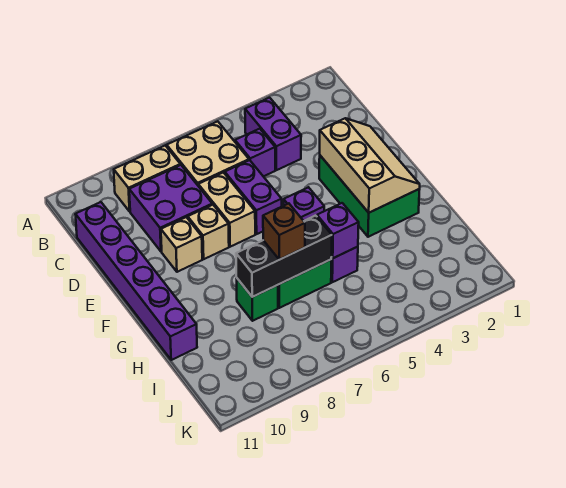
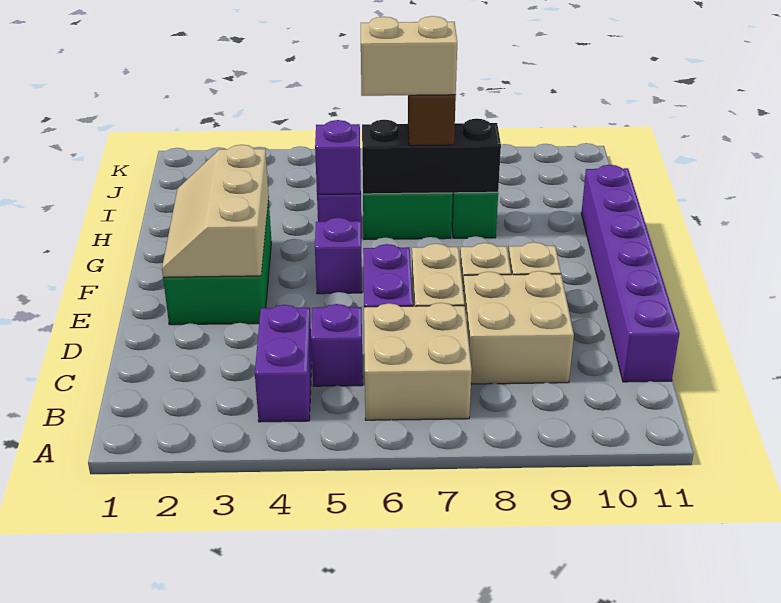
tan brick B8:B9 level 1 -> tan brick H6:H7 level 4
purple brick C8:D9 level 1 -> tan brick C8:D9 level 1

